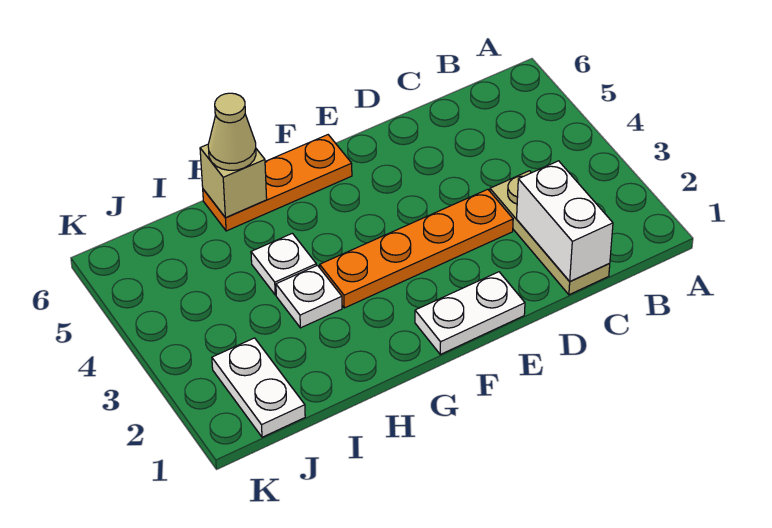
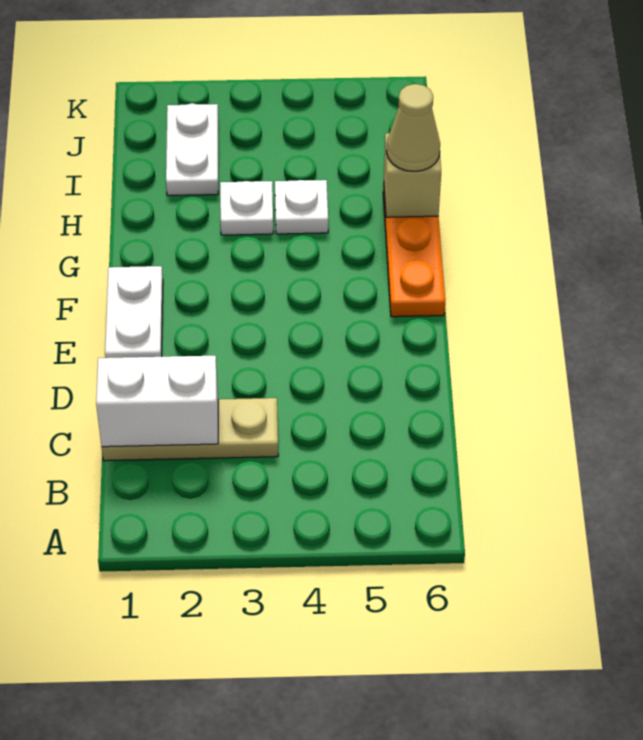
orange plate D3:G3 level 1 -> none
white plate J1:J2 level 1 -> white plate I2:J2 level 1

